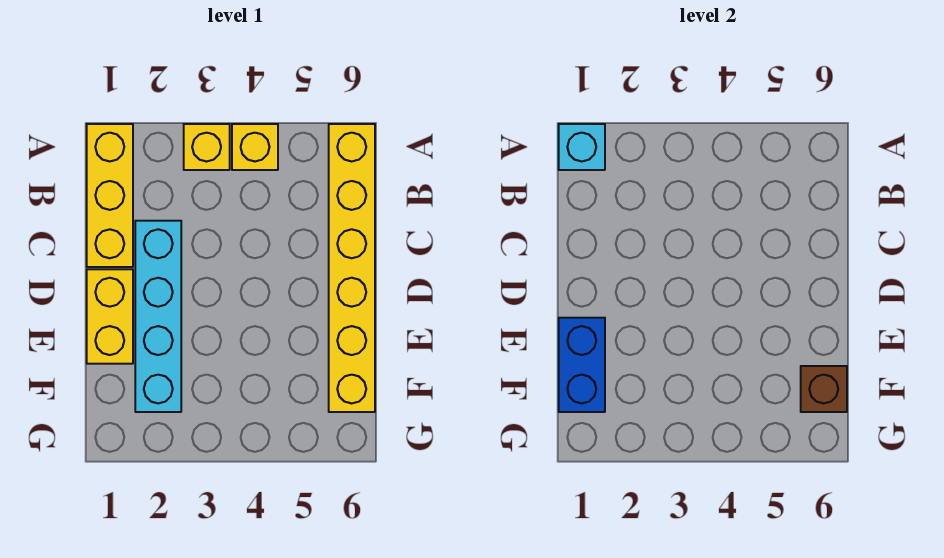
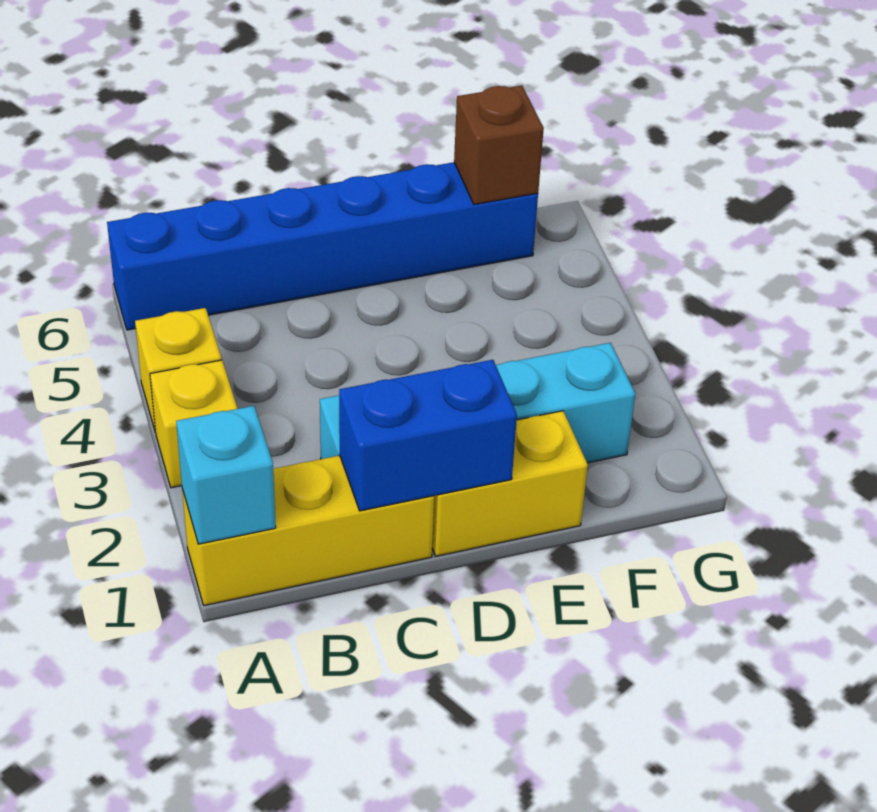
yellow brick A6:F6 level 1 -> blue brick A6:F6 level 1
blue brick E1:F1 level 2 -> blue brick C1:D1 level 2

